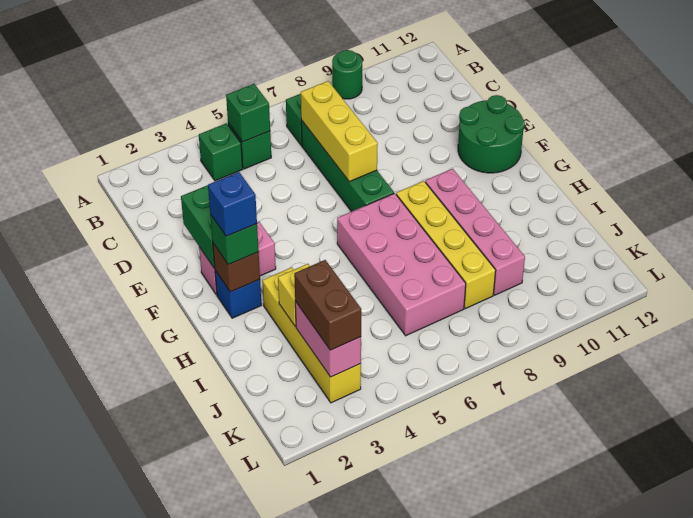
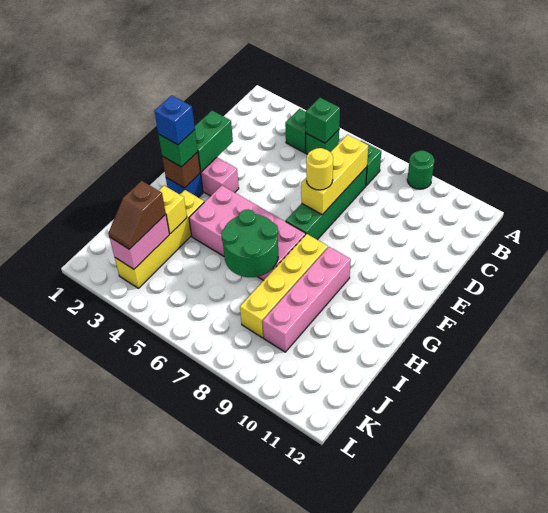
none -> yellow round brick E7 level 3
green round brick E11:F12 level 1 -> green round brick H6:I7 level 2
pink brick G6:J7 level 1 -> pink brick G4:H7 level 1
brown brick J3:K3 level 3 -> brown slope J3:K3 level 3 top J

